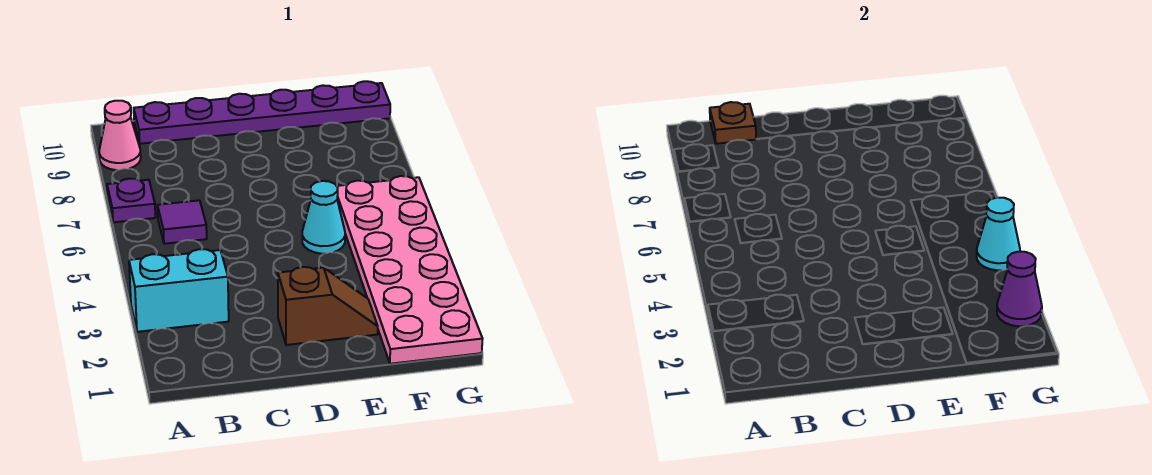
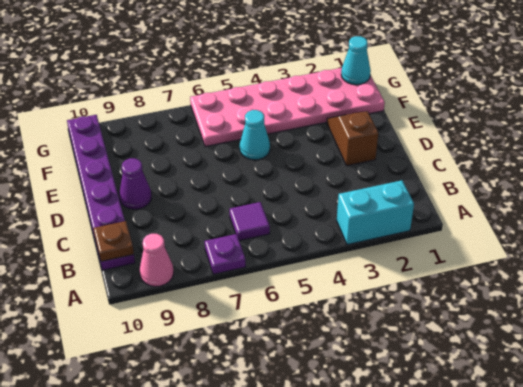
cyan brick A3:B3 level 1 -> cyan brick A2:A3 level 1
purple cone G2 level 2 -> purple cone D9 level 1
cyan cone G4 level 2 -> cyan cone G1 level 2

